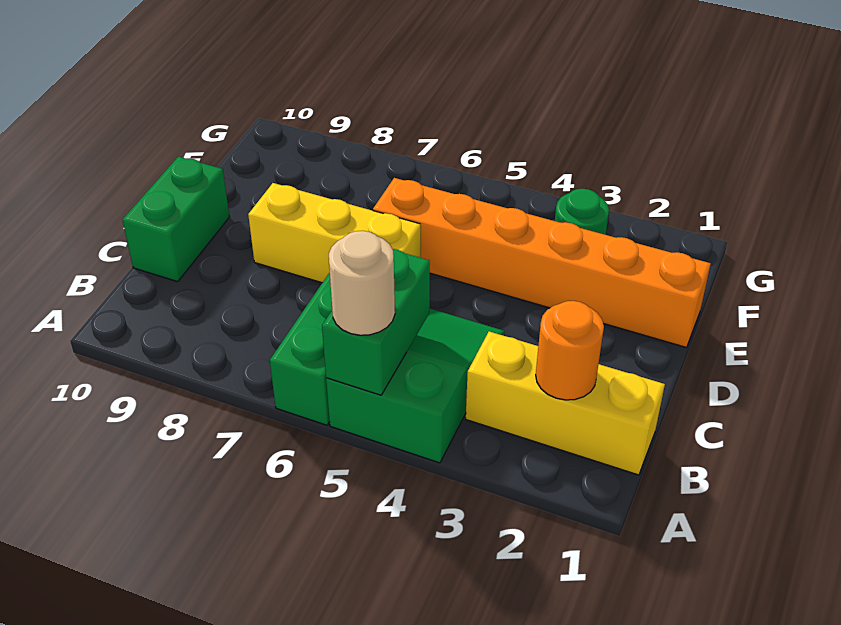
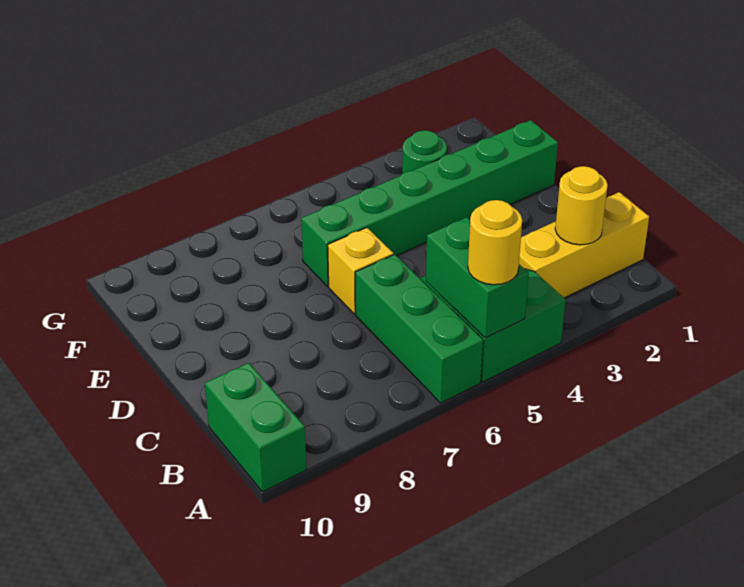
tan round brick A5 level 3 -> yellow round brick A5 level 3
orange round brick B2 level 2 -> yellow round brick B2 level 2
green brick C10:D10 level 1 -> green brick A10:B10 level 1
yellow brick D6:D8 level 1 -> yellow brick D6 level 1
orange brick E1:E6 level 1 -> green brick E1:E6 level 1

